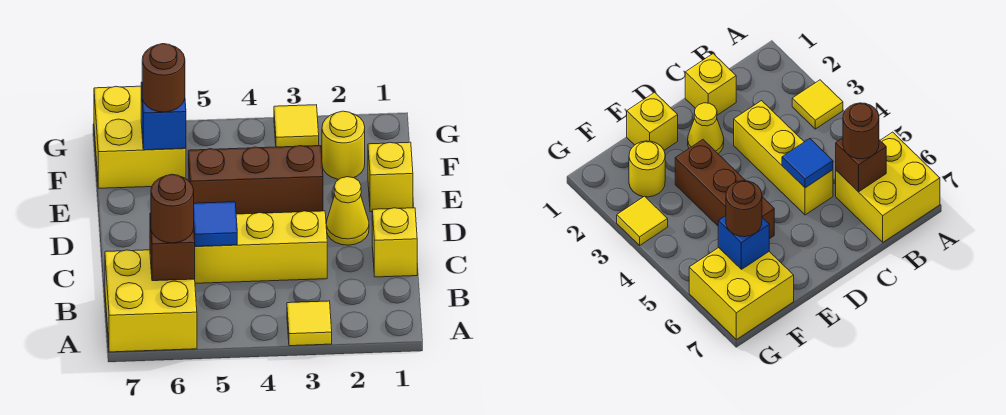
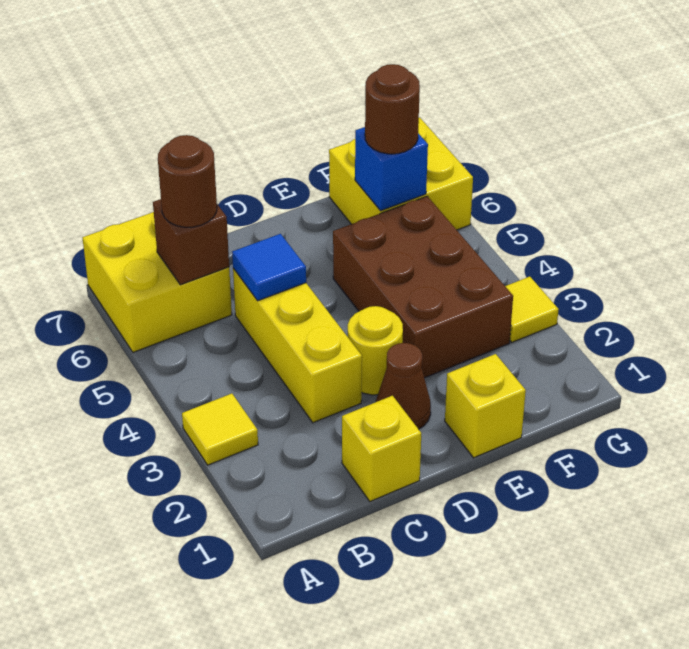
yellow cone D2 level 1 -> brown cone D2 level 1
brown brick E3:E5 level 1 -> brown brick E3:F5 level 1
yellow round brick F2 level 1 -> yellow round brick D3 level 1

